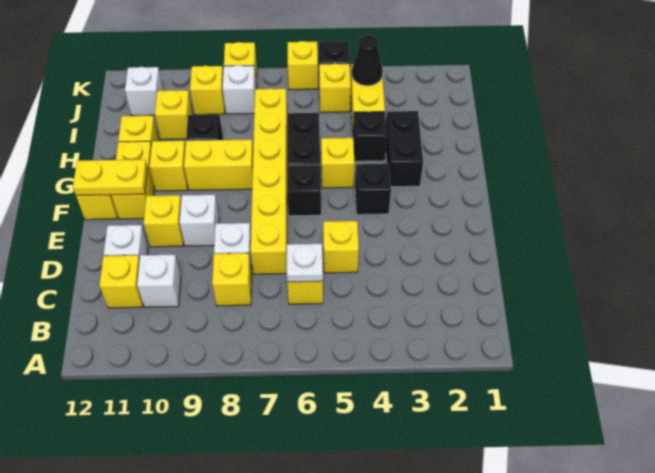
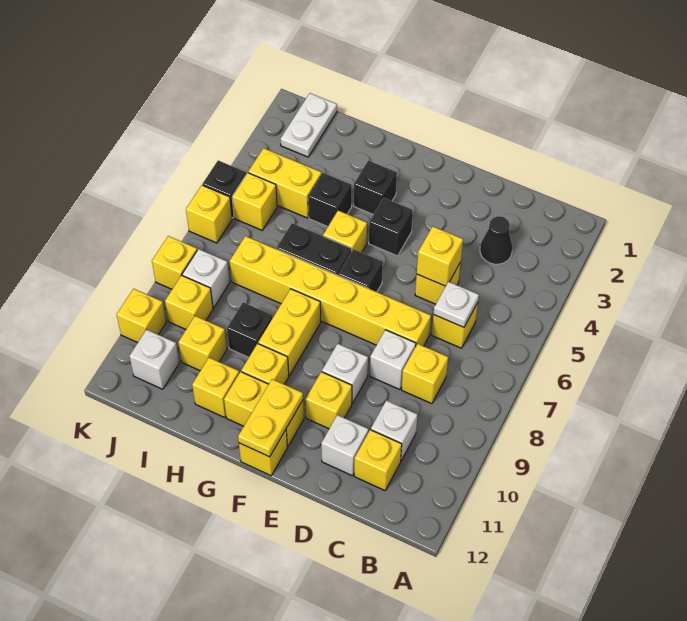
none -> yellow brick D5 level 2
black brick G3:H3 level 1 -> black brick G3 level 1
none -> white plate J1:J2 level 1
black cone J4 level 2 -> black cone C3 level 1
none -> yellow brick K10 level 1

